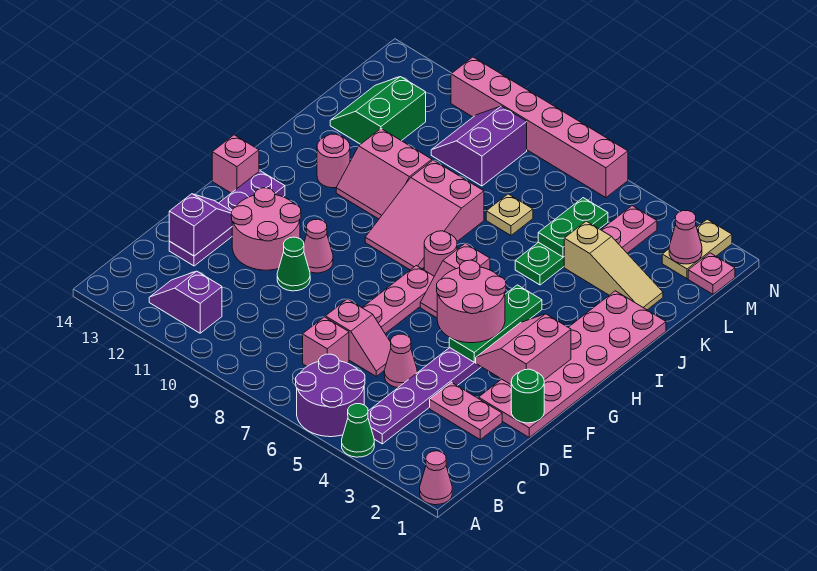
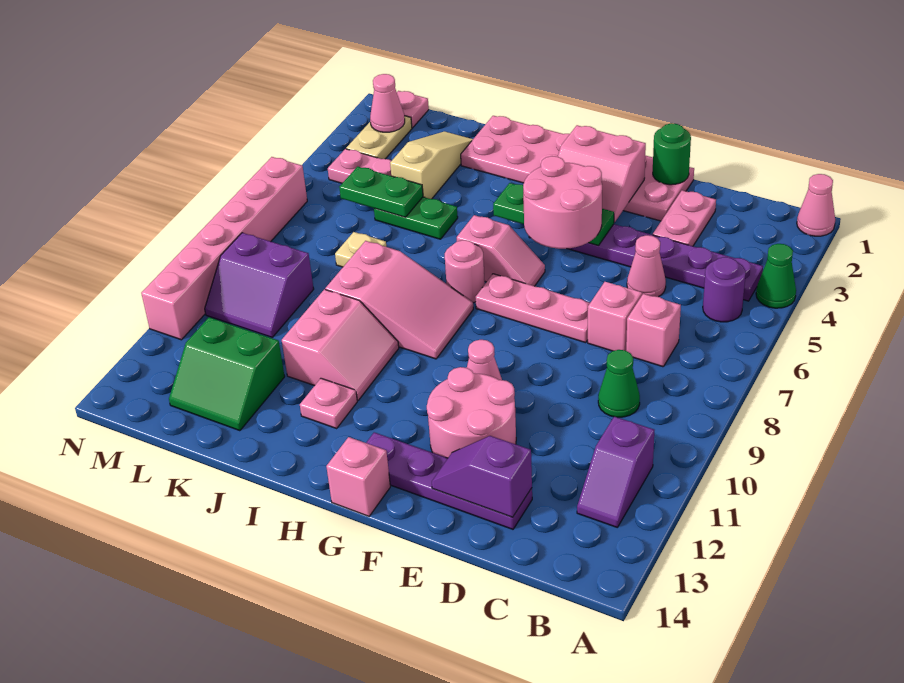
purple round brick A5:B6 level 1 -> purple round brick B5 level 1
green cone E10 level 1 -> green cone C9 level 1
pink round brick I12 level 1 -> pink plate I12 level 1
tan plate M2:N2 level 1 -> tan plate M2:M3 level 1

